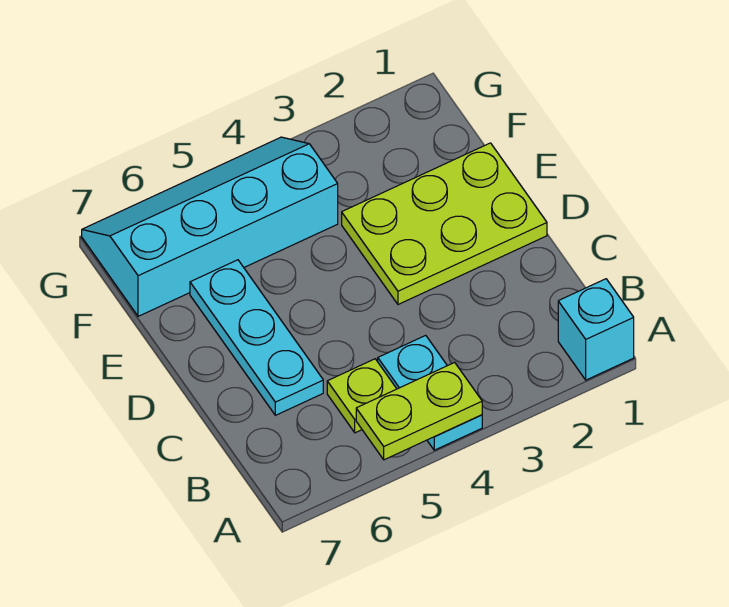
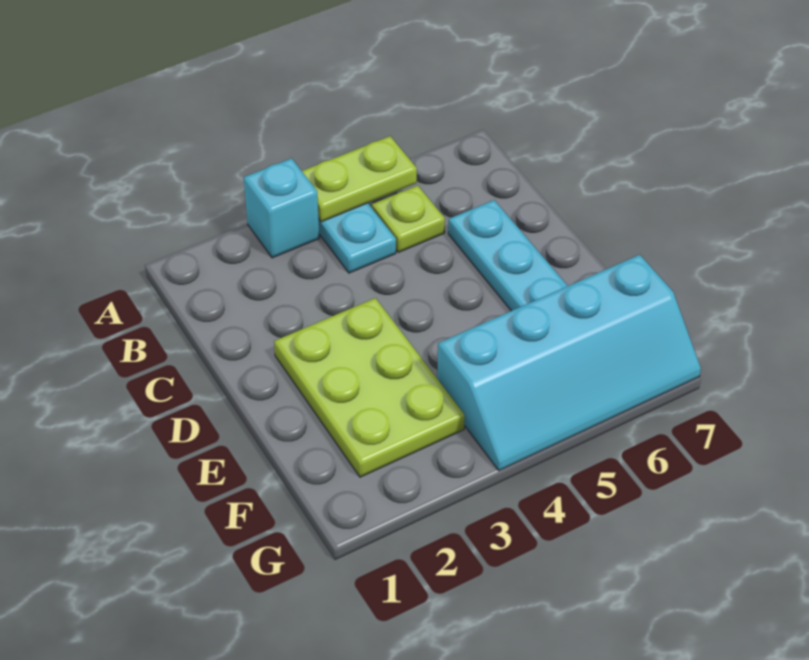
cyan brick A1 level 1 -> cyan brick A3 level 1
lime plate D1:E3 level 1 -> lime plate D2:F3 level 1

